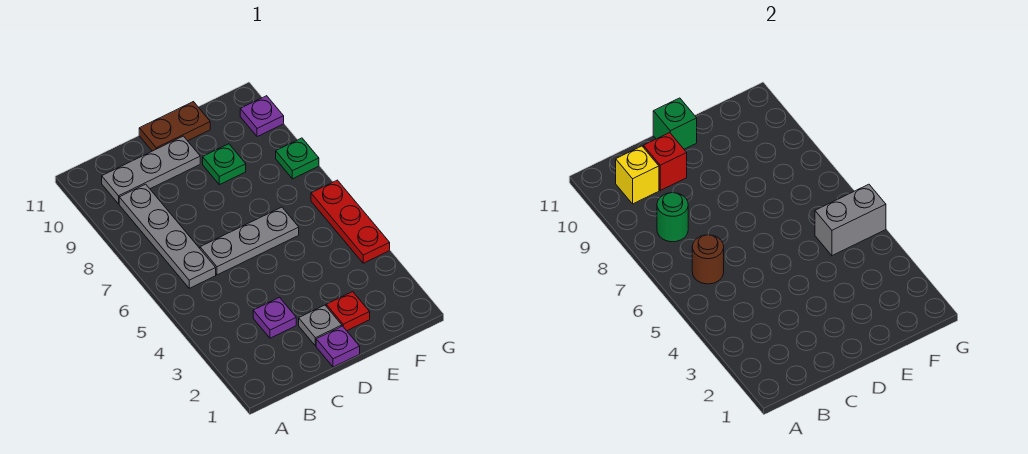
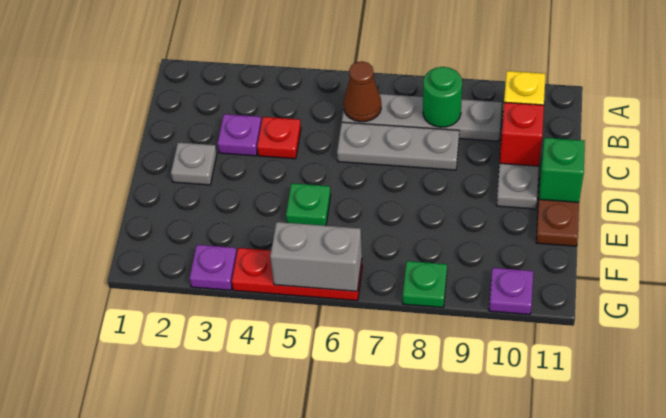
brown round brick B6 level 2 -> brown cone B6 level 2
grey plate C6:E6 level 1 -> grey plate C6:C8 level 1
purple plate D1 level 1 -> purple plate G3 level 1
red plate E2 level 1 -> red plate C4 level 1
green plate E9 level 1 -> green plate E5 level 1
grey brick F5:G5 level 2 -> grey brick G5:G6 level 2

